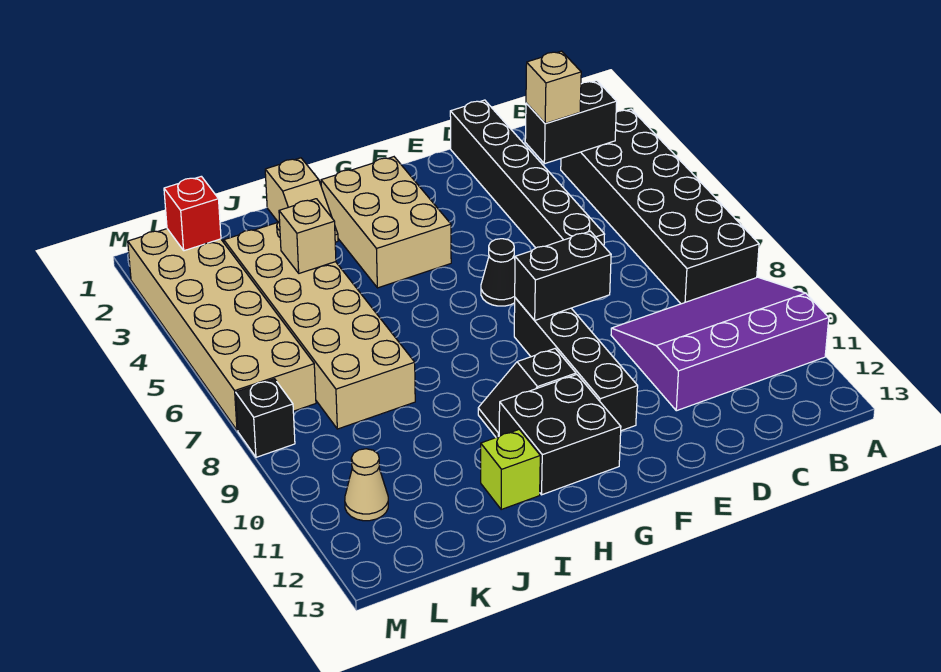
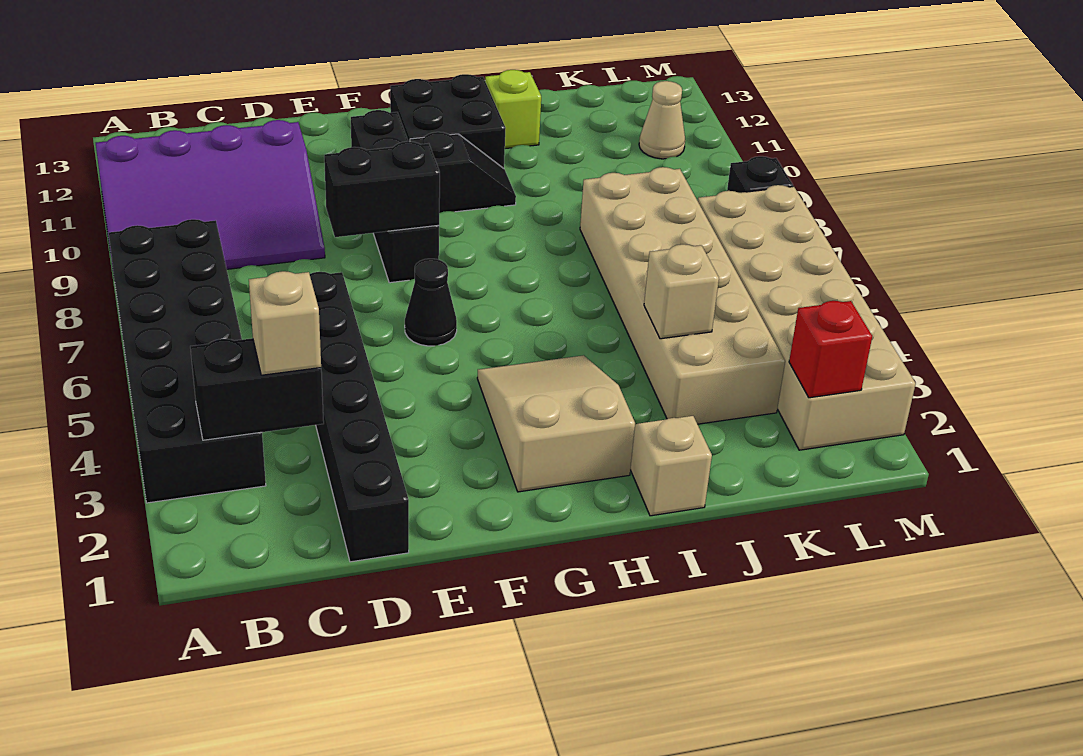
tan brick G2:H4 level 1 -> tan slope G2:H4 level 1 top 2

